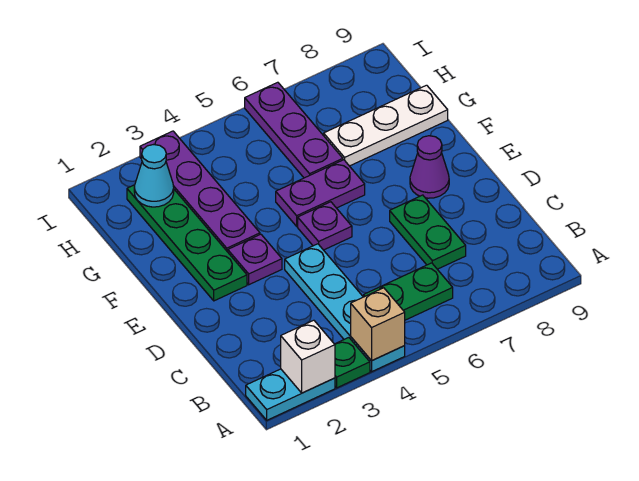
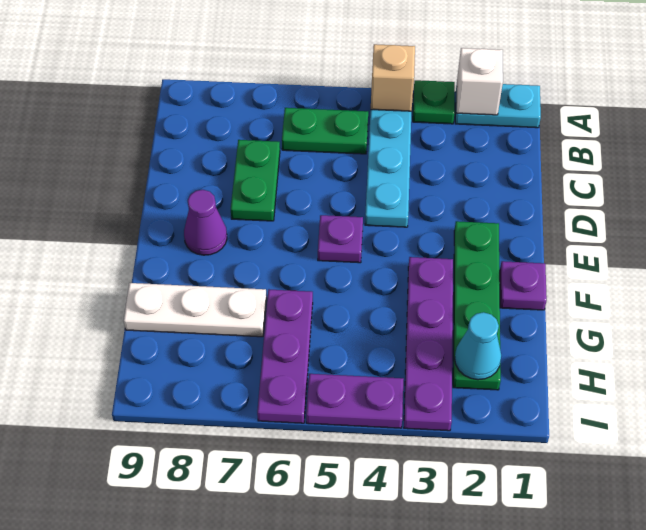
purple plate E3 level 1 -> purple plate F1 level 1
purple plate F5:F6 level 1 -> purple plate I4:I5 level 1

